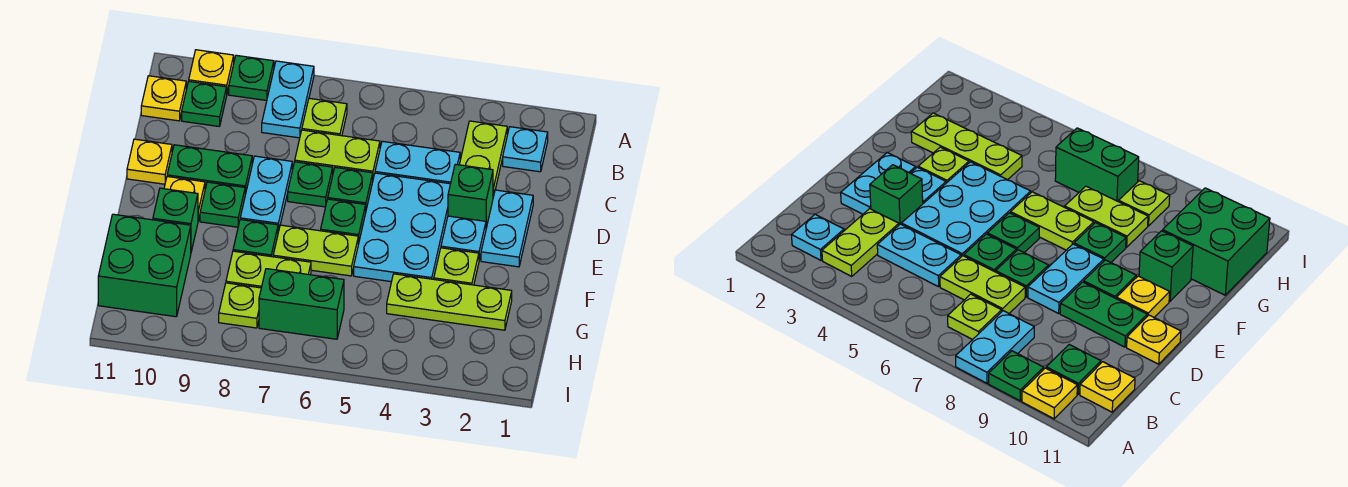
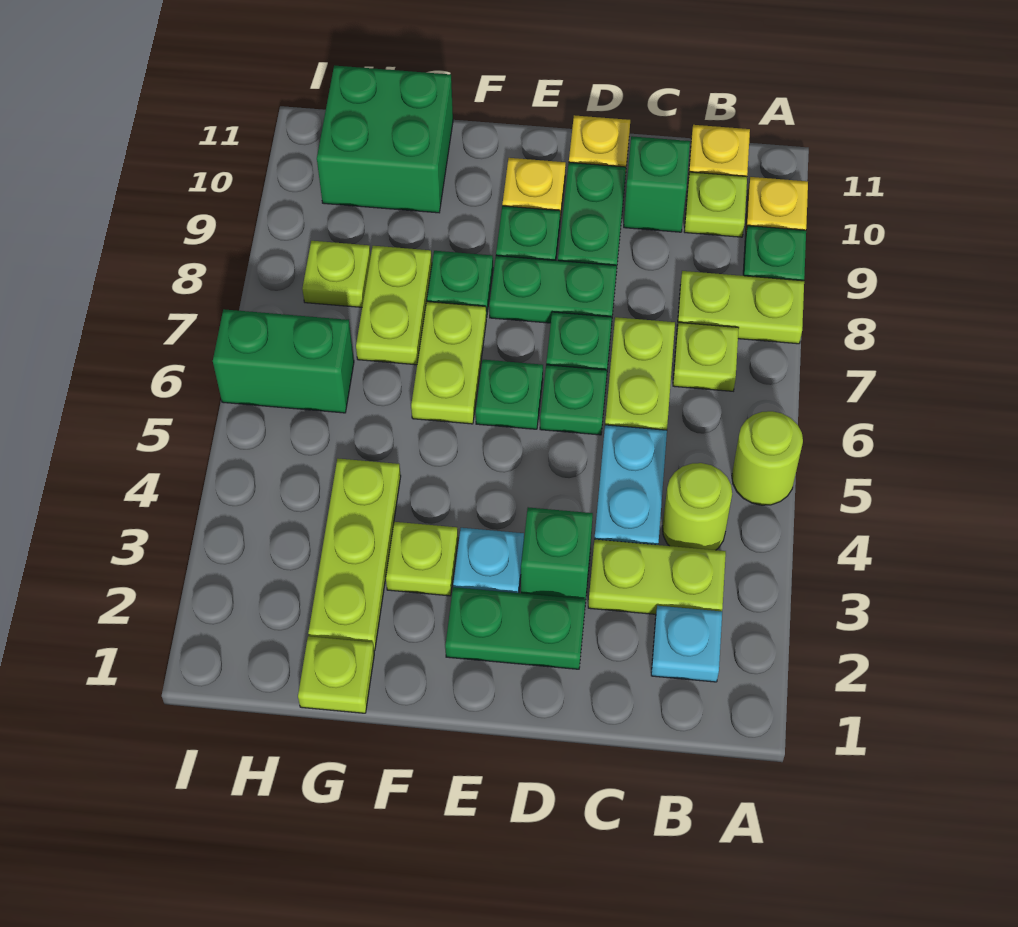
none -> lime round brick A5 level 1
cyan plate A8:B8 level 1 -> lime plate A8:B8 level 1
none -> lime round brick B4 level 1
green plate B10 level 1 -> lime plate B10 level 1
cyan plate D2:E2 level 1 -> green plate D2:E2 level 1
cyan plate D4:F5 level 1 -> none
cyan plate D8:E8 level 1 -> green plate D8:E8 level 1
green brick F10 level 1 -> green brick C10 level 1
none -> lime plate G1 level 1
green brick H6:H7 level 1 -> green brick H6:I6 level 1

